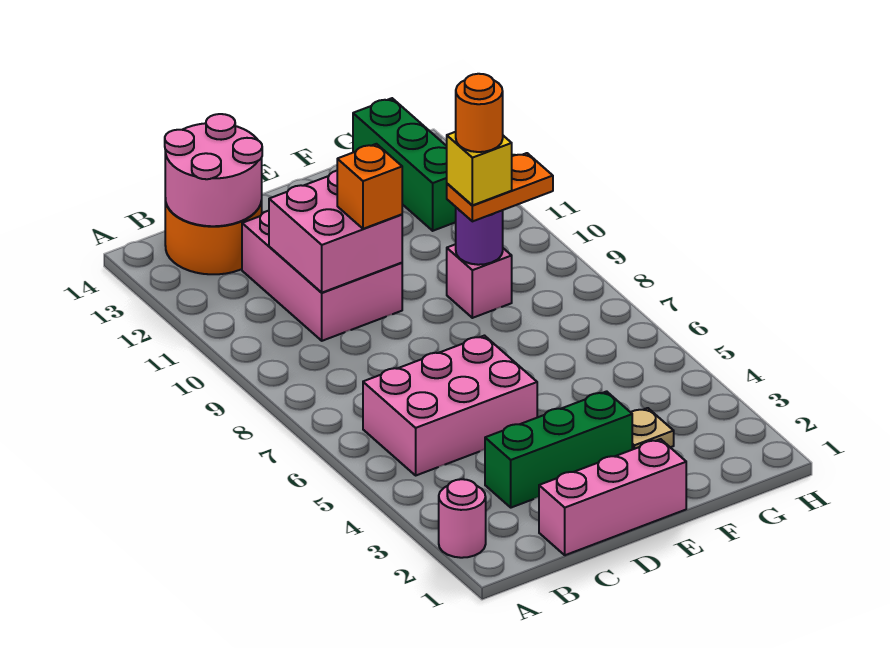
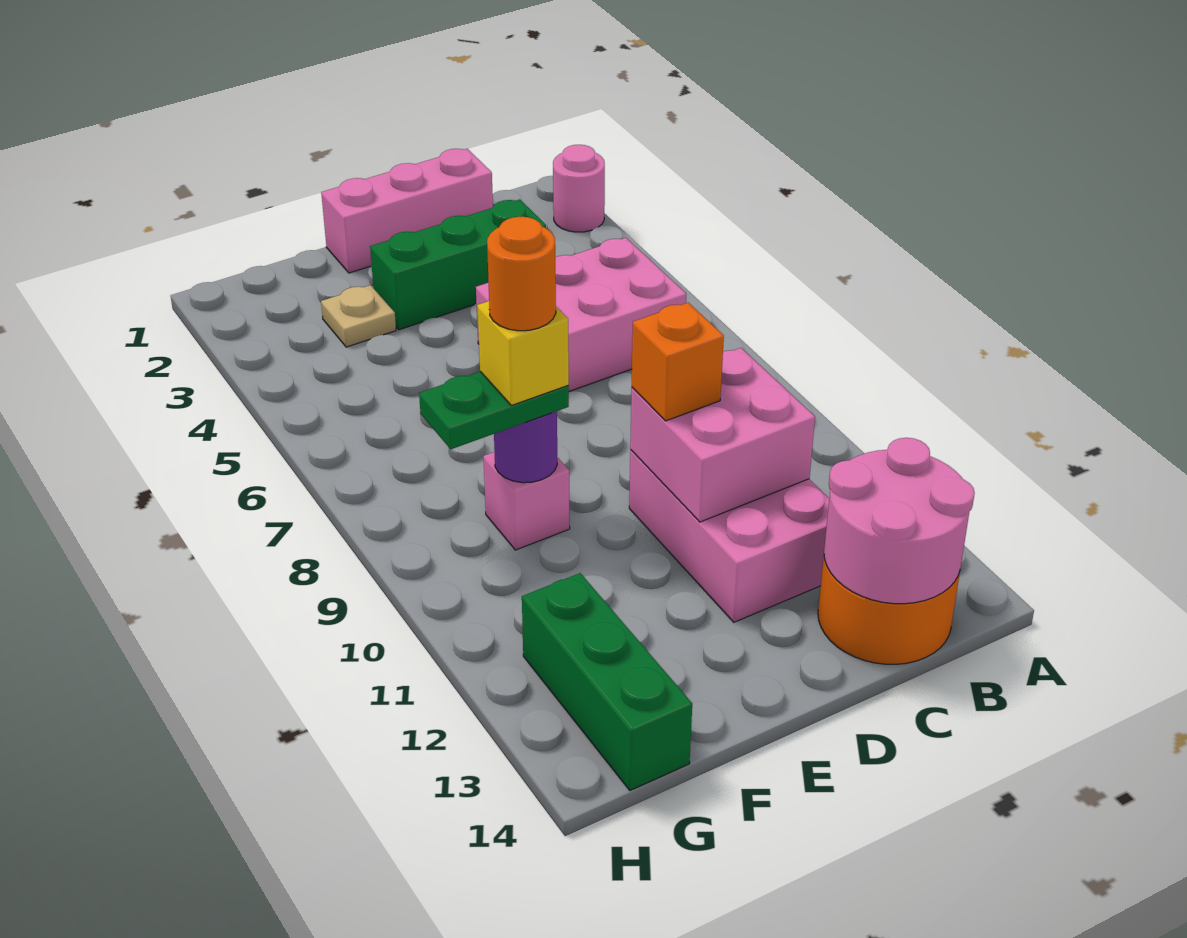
orange plate F9:G9 level 3 -> green plate F9:G9 level 3

